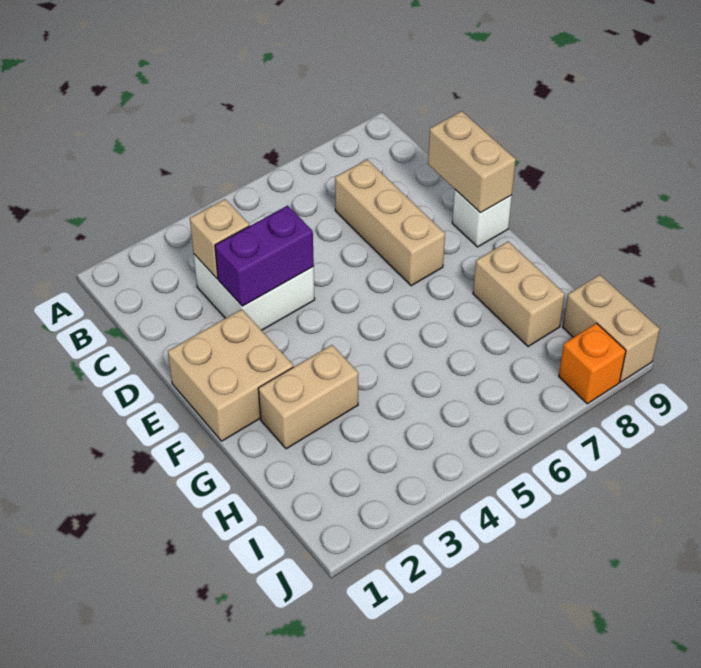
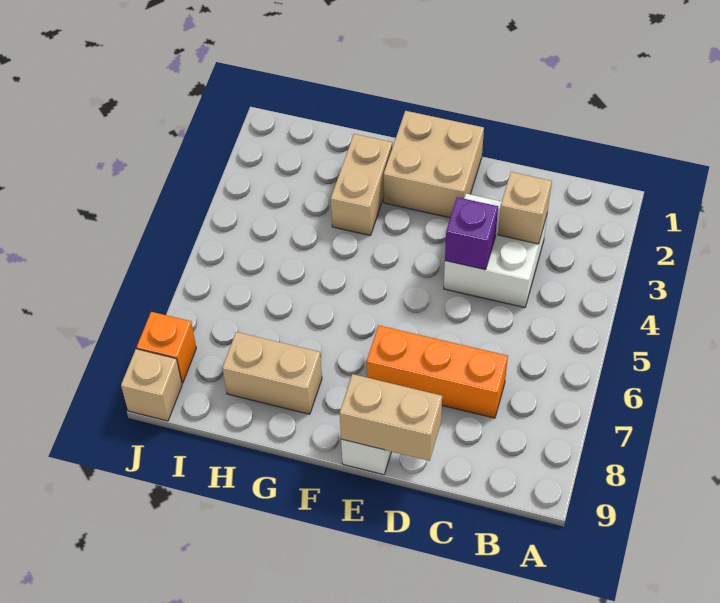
tan brick C7:E7 level 1 -> orange brick C7:E7 level 1
purple brick D3:D4 level 2 -> purple brick D4 level 2
tan brick I9:J9 level 1 -> tan brick J9 level 1

